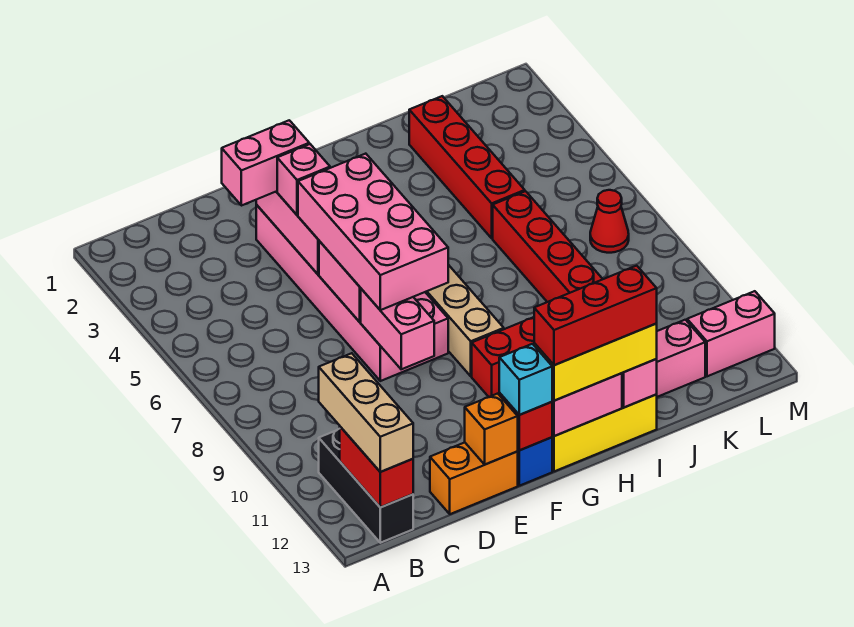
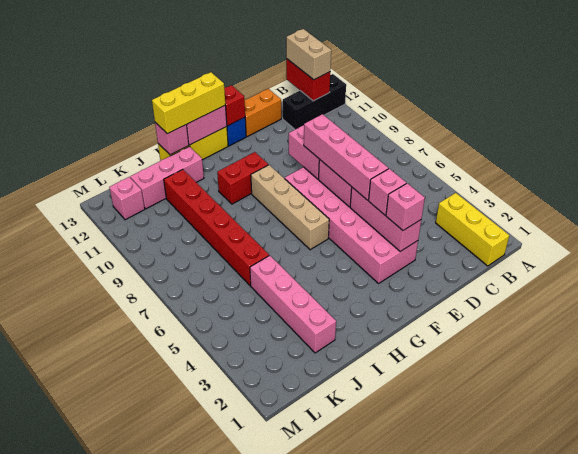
none -> yellow brick B1:B3 level 1
black brick B11:B13 level 1 -> black brick A12:C12 level 1
tan brick B11:B13 level 3 -> tan brick B12:B13 level 3
pink brick D3:E3 level 3 -> pink brick E3 level 3
pink brick E5:F8 level 3 -> pink brick E5:E8 level 3
orange brick E13 level 2 -> none
cyan brick F13 level 3 -> none
red brick G13:I13 level 4 -> none
red brick J2:J5 level 1 -> pink brick J2:J5 level 1
red cone L7 level 1 -> none
pink brick L12:M12 level 1 -> pink brick L12 level 1

